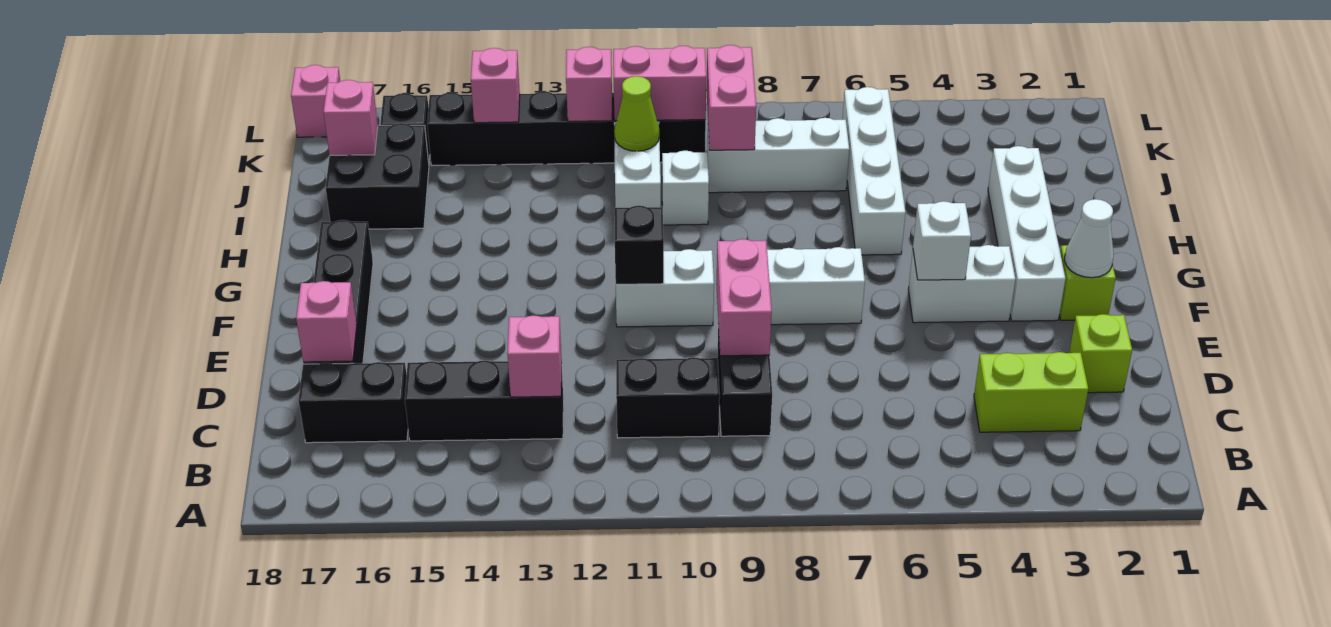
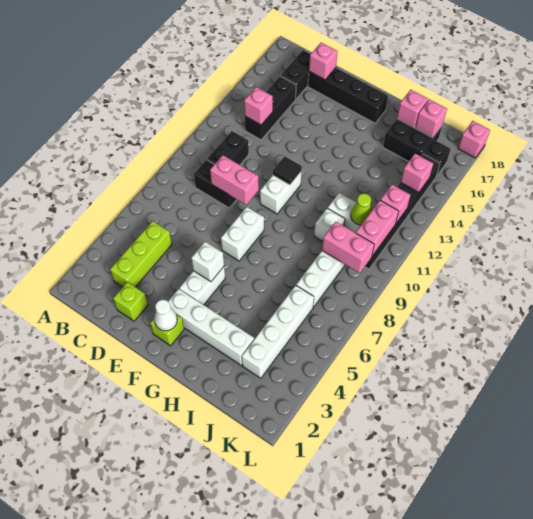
lime brick C3:C4 level 1 -> lime brick C3:C5 level 1
black brick F11 level 2 -> black tile F11 level 2
white brick H6:K6 level 1 -> white brick J3:J6 level 1
none -> pink brick I17 level 2

